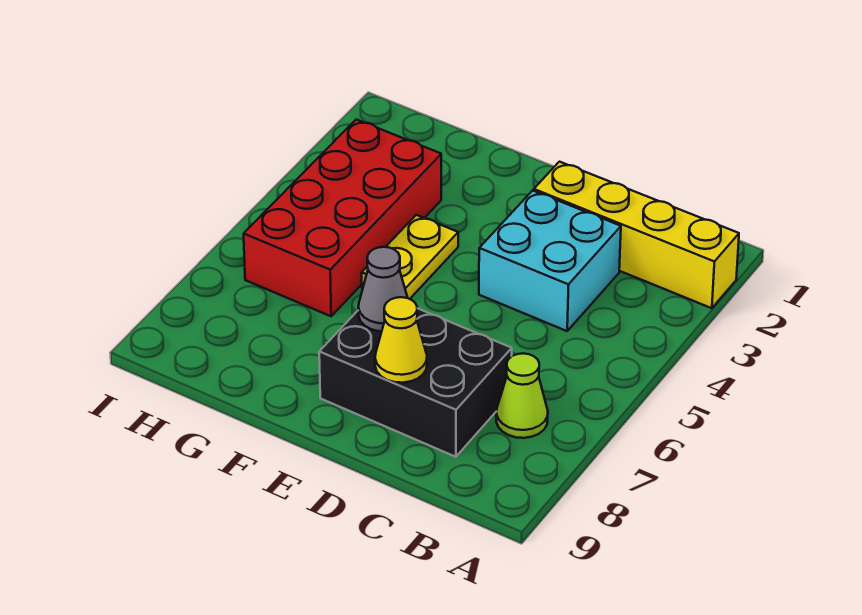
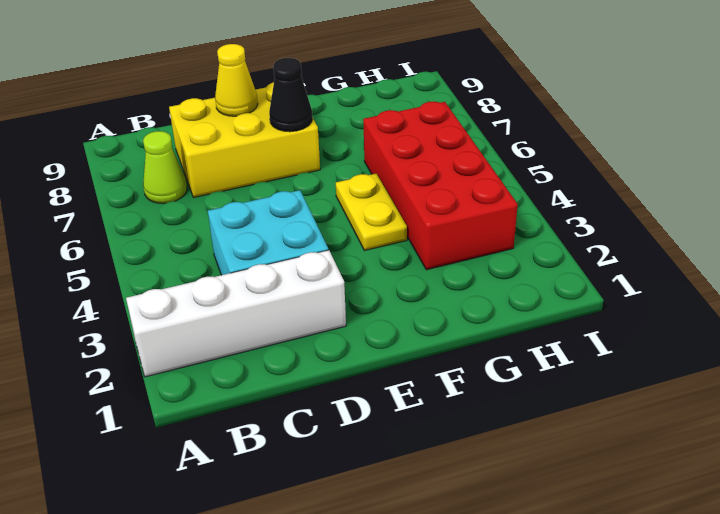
yellow brick A2:D2 level 1 -> white brick A2:D2 level 1
black brick C7:E8 level 1 -> yellow brick C7:E8 level 1
grey cone E7 level 2 -> black cone E7 level 2

